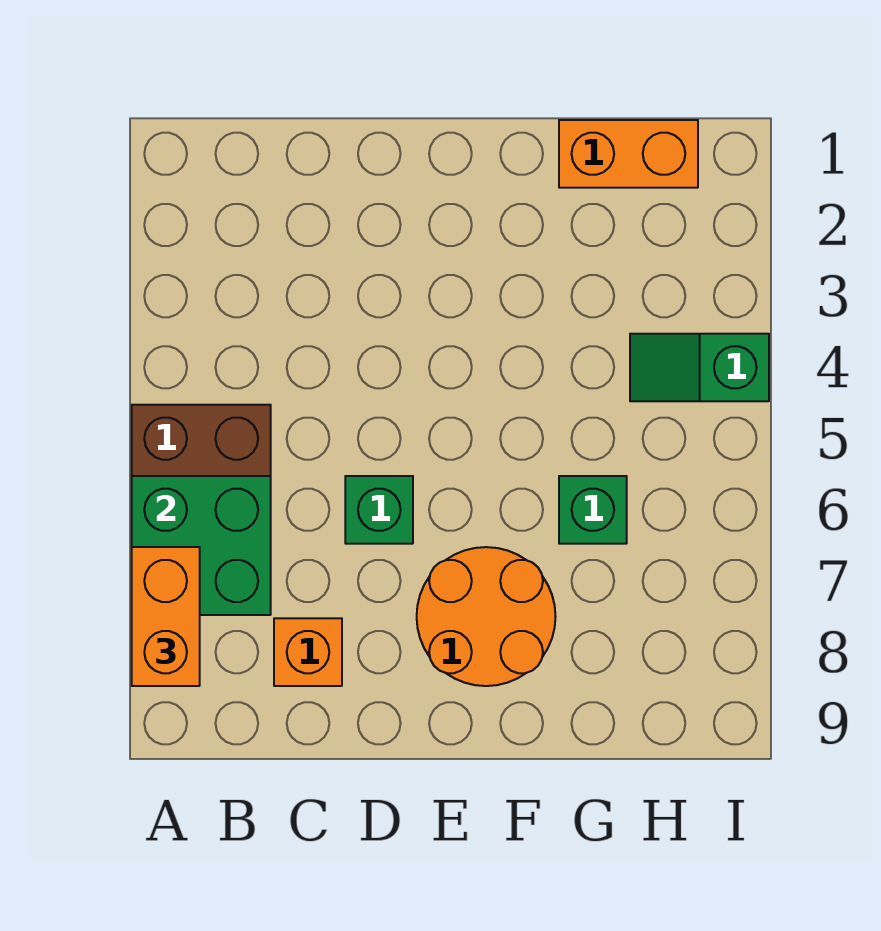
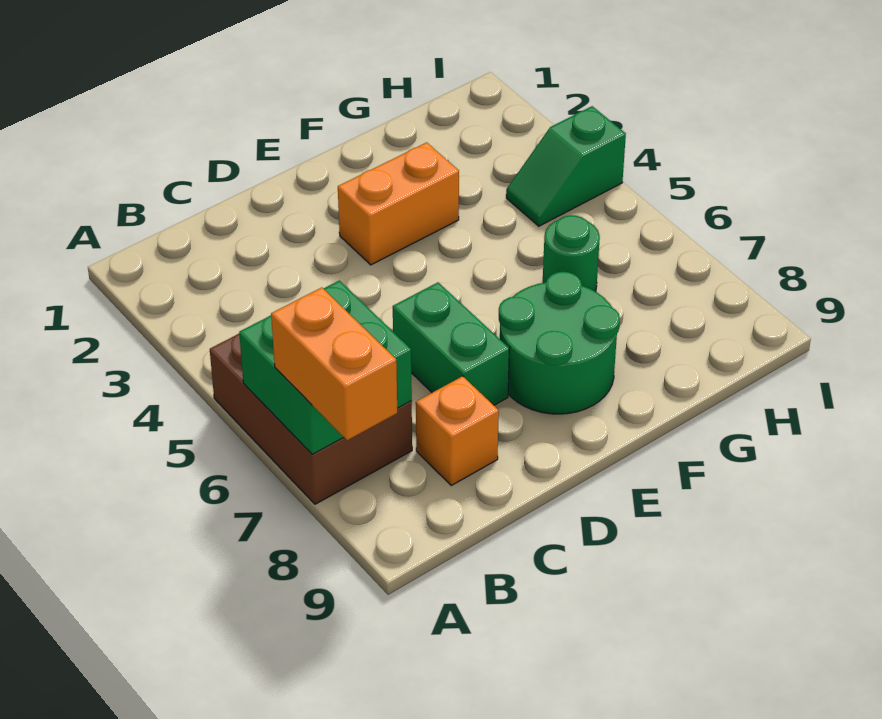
green brick D6 level 1 -> green brick D6:D7 level 1
orange round brick E7:F8 level 1 -> green round brick E7:F8 level 1
orange brick G1:H1 level 1 -> orange brick E3:F3 level 1
green brick G6 level 1 -> green round brick G6 level 1

